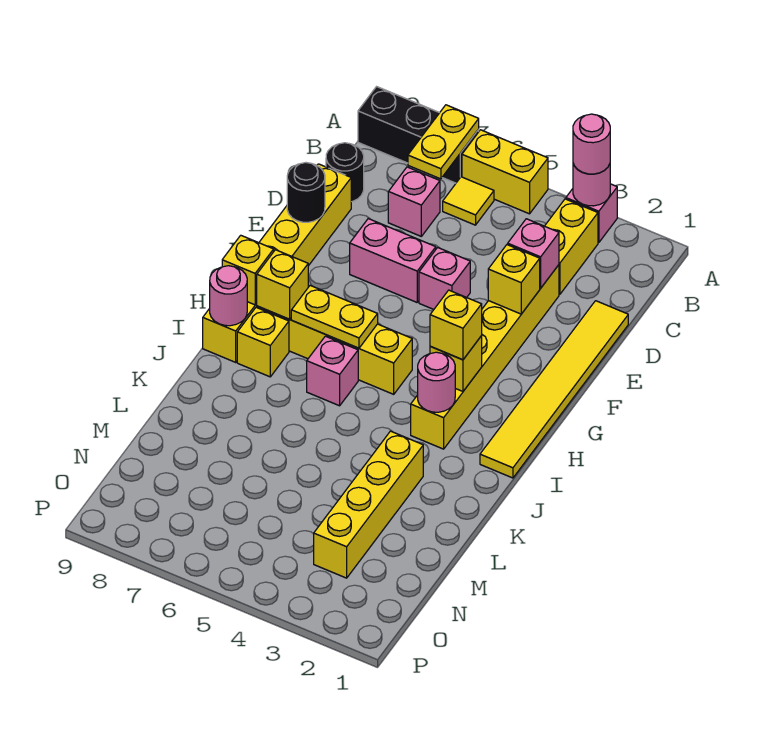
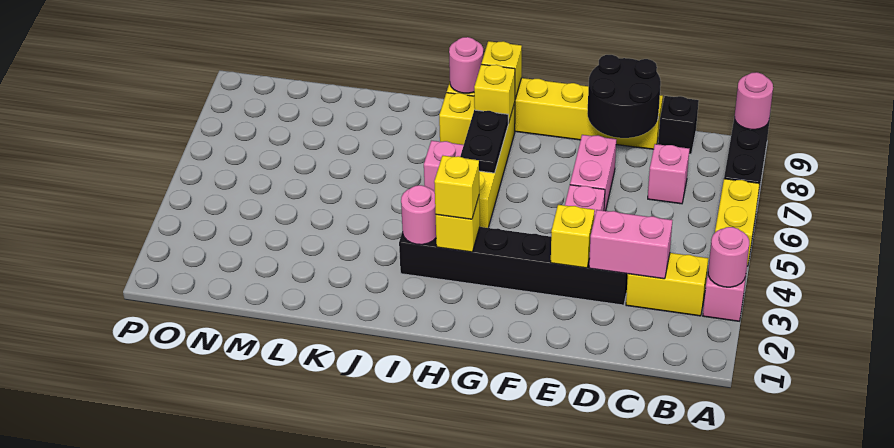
pink round brick A3 level 3 -> pink round brick A9 level 2
yellow plate A7:B7 level 2 -> none
yellow tile B6 level 1 -> none
black round brick C9 level 1 -> black brick C9 level 1
yellow tile D1:I1 level 1 -> none
yellow brick D3:I3 level 1 -> black brick D3:I3 level 1
pink brick D3 level 2 -> pink brick C3:D3 level 2
black round brick E9 level 2 -> black round brick D8:E9 level 2
yellow plate H6:H7 level 2 -> black plate H6:H7 level 2
yellow brick K3:N3 level 1 -> none

